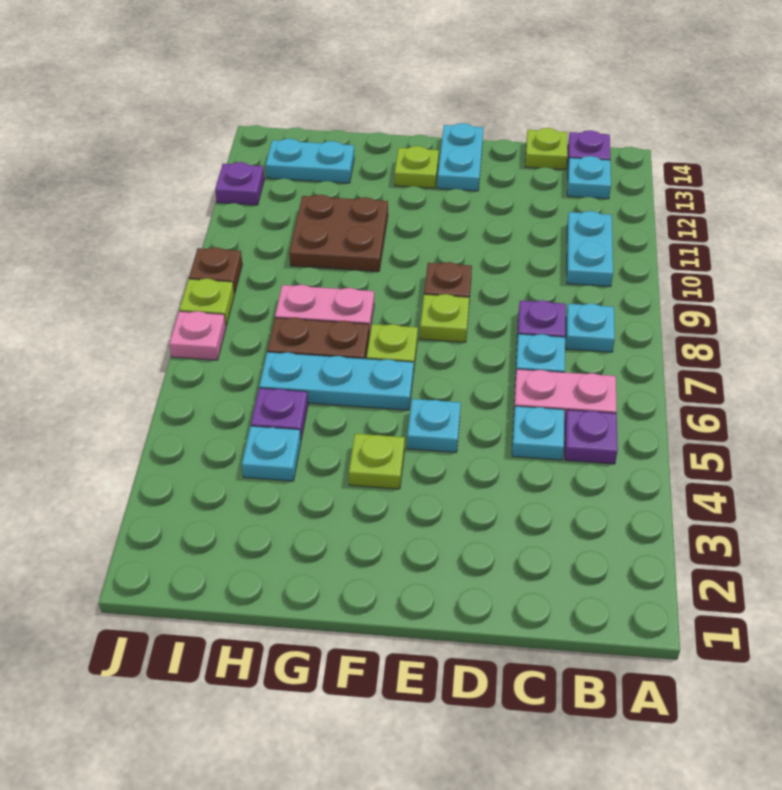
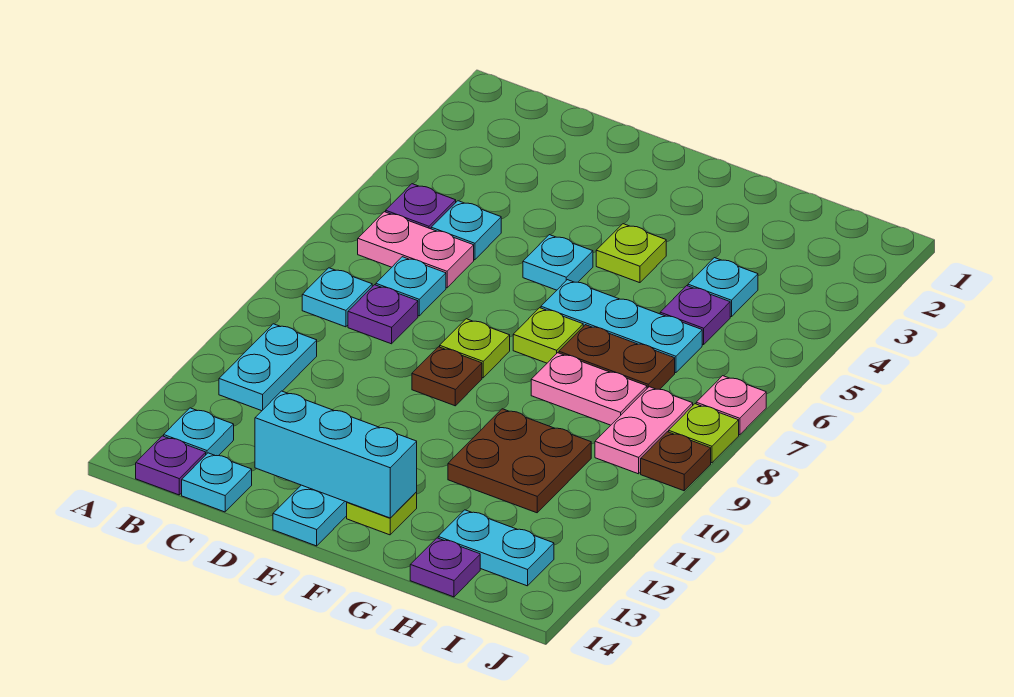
lime plate C14 level 1 -> cyan plate C14 level 1
none -> cyan brick D13:F13 level 2
none -> pink plate I8:I9 level 1
purple plate J12 level 1 -> purple plate H14 level 1

